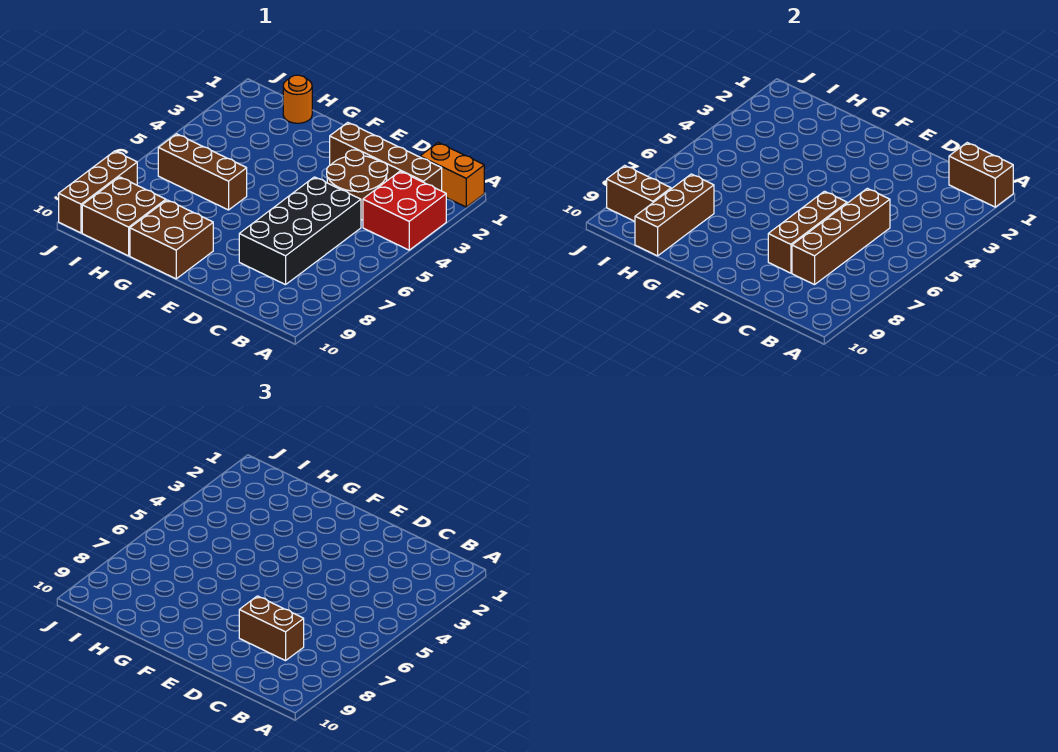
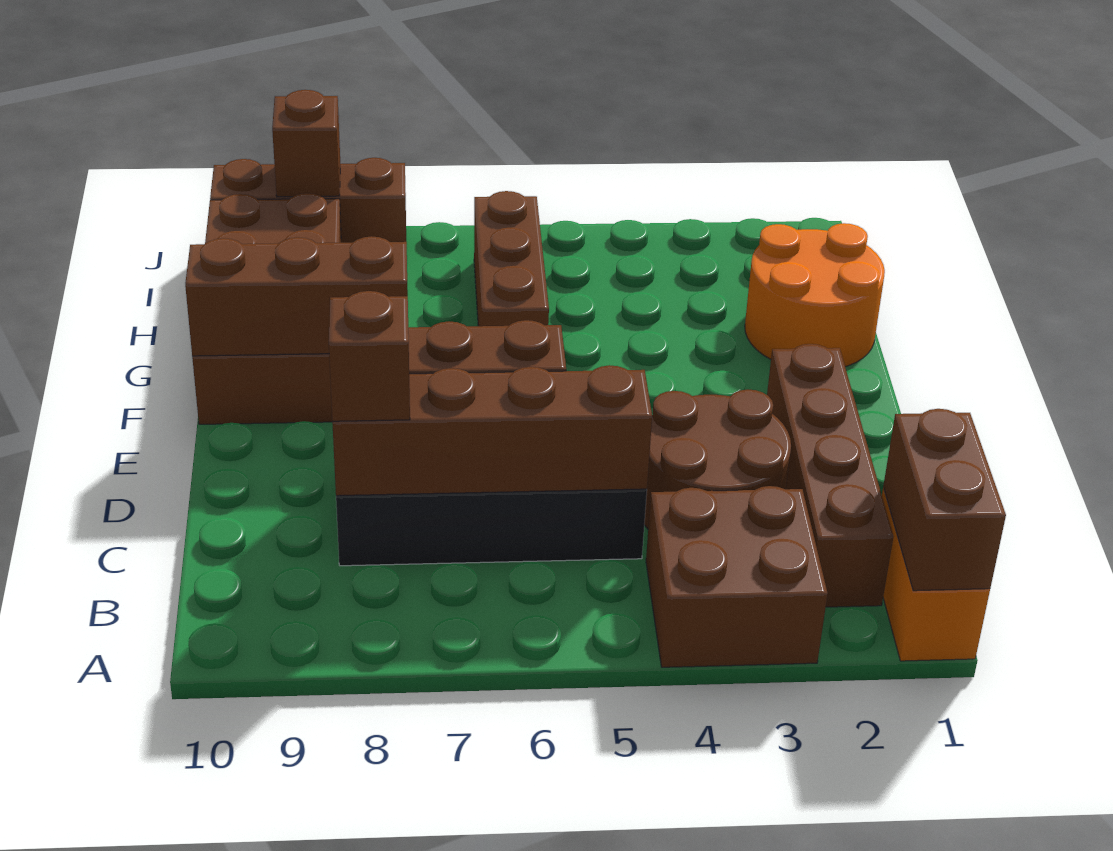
red brick A3:B4 level 1 -> brown brick A3:B4 level 1
brown brick C8:D8 level 3 -> brown brick C8 level 3
orange round brick H1 level 1 -> orange round brick G1:H2 level 1
brown brick H8:H10 level 2 -> brown brick F8:F10 level 2
brown brick I9:J9 level 2 -> brown brick J9 level 2

